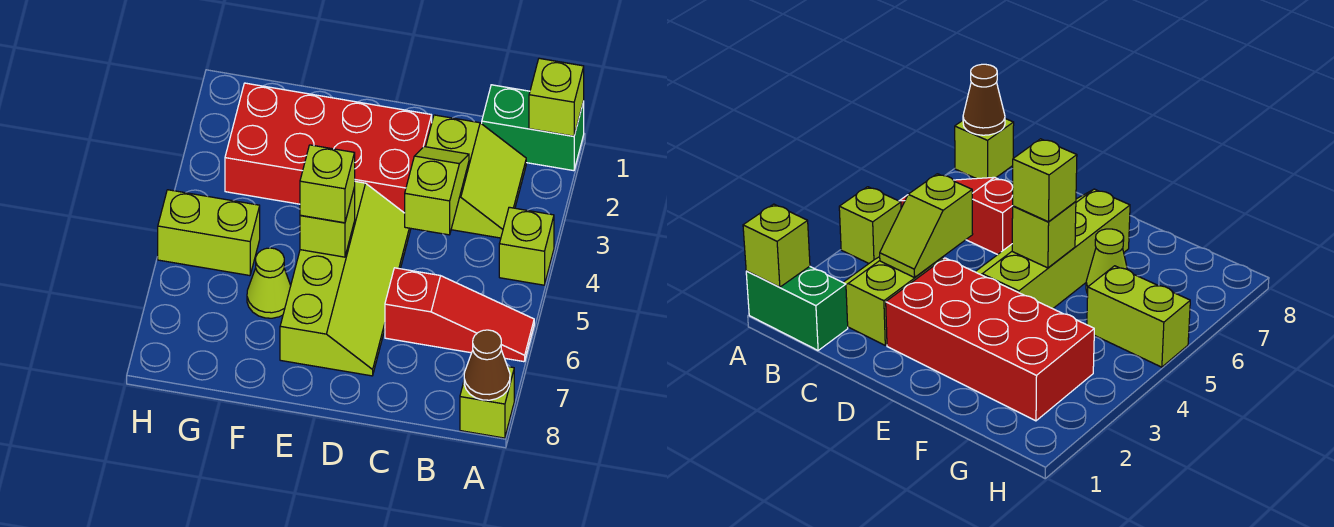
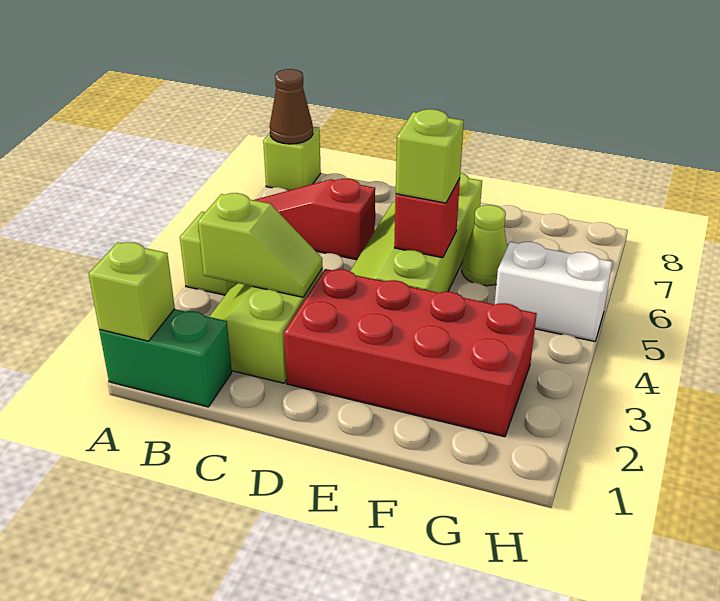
lime slope C3:C4 level 2 top 4 -> lime slope B3:C3 level 2 top B
lime brick E5 level 2 -> red brick E5 level 2
lime brick G5:H5 level 1 -> white brick G5:H5 level 1

